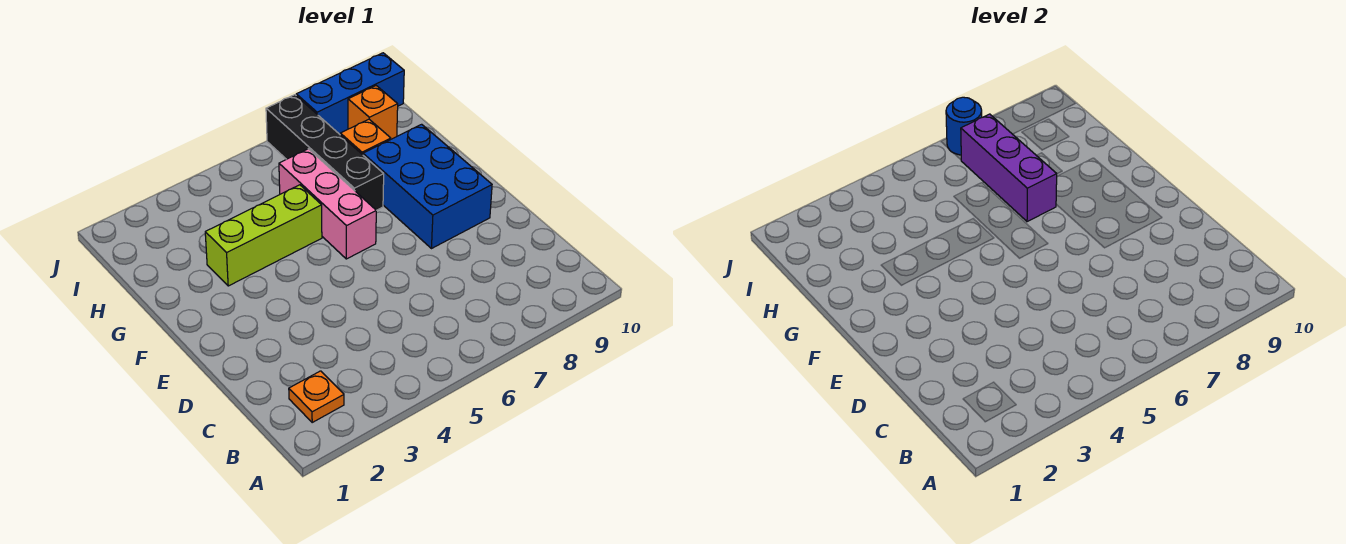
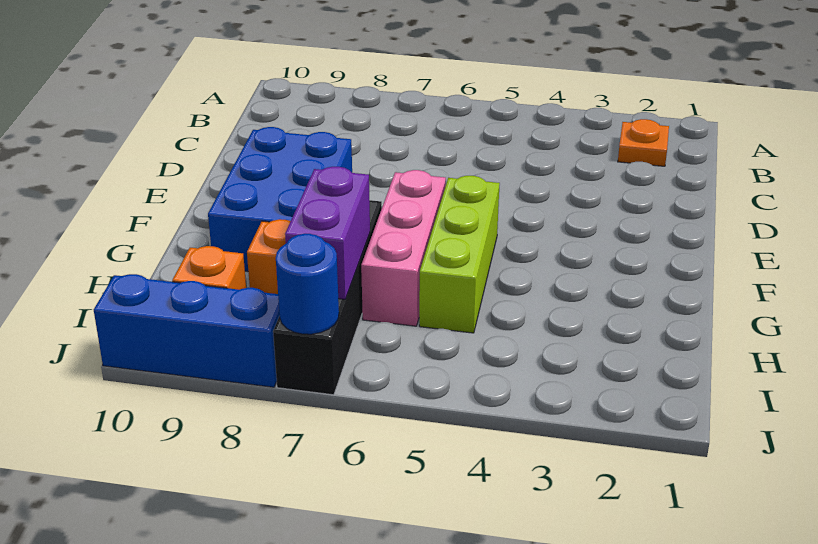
lime brick G3:G5 level 1 -> lime brick F5:H5 level 1
purple brick G7:I7 level 2 -> purple brick H7:I7 level 2

